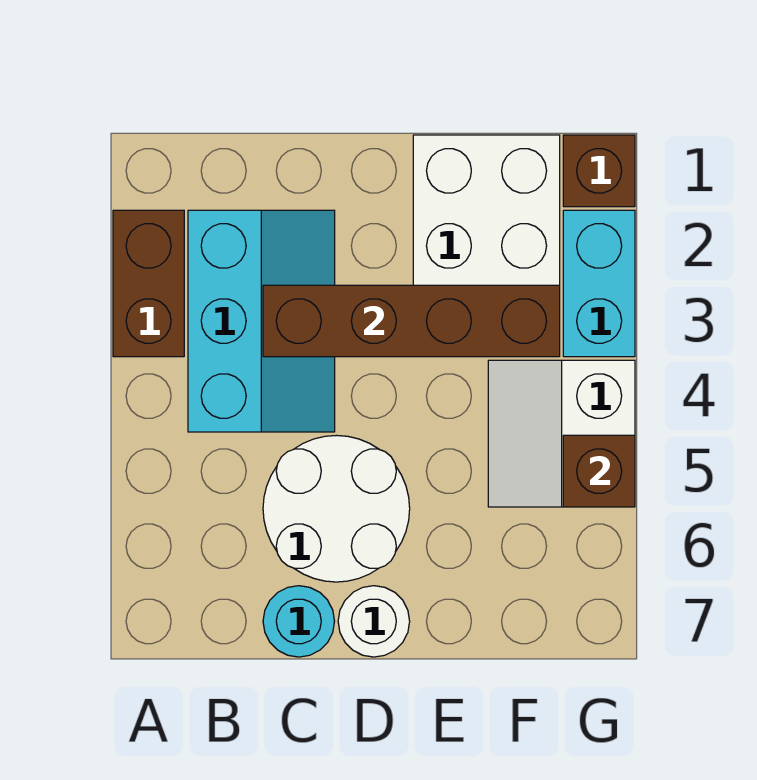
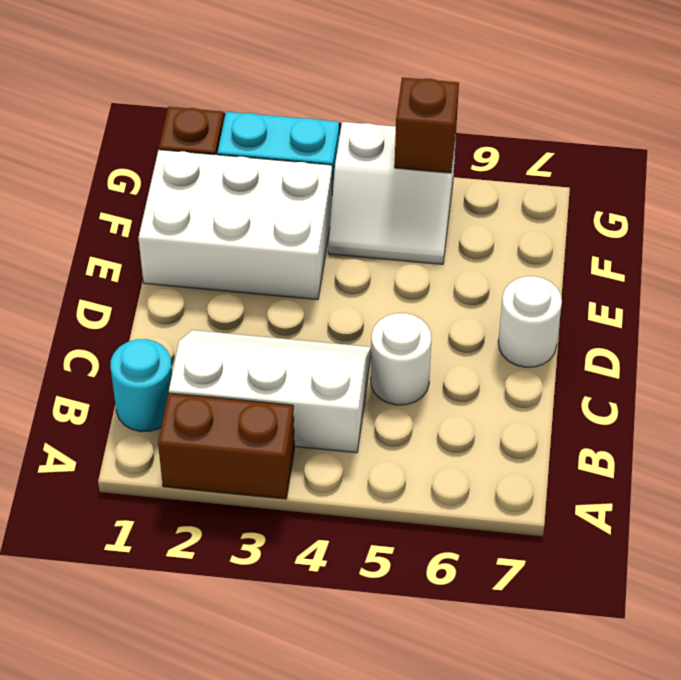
cyan slope B2:C4 level 1 top B -> white slope B2:C4 level 1 top B
brown brick C3:F3 level 2 -> none
white round brick C5:D6 level 1 -> white round brick C5 level 1
cyan round brick C7 level 1 -> cyan round brick B1 level 1

